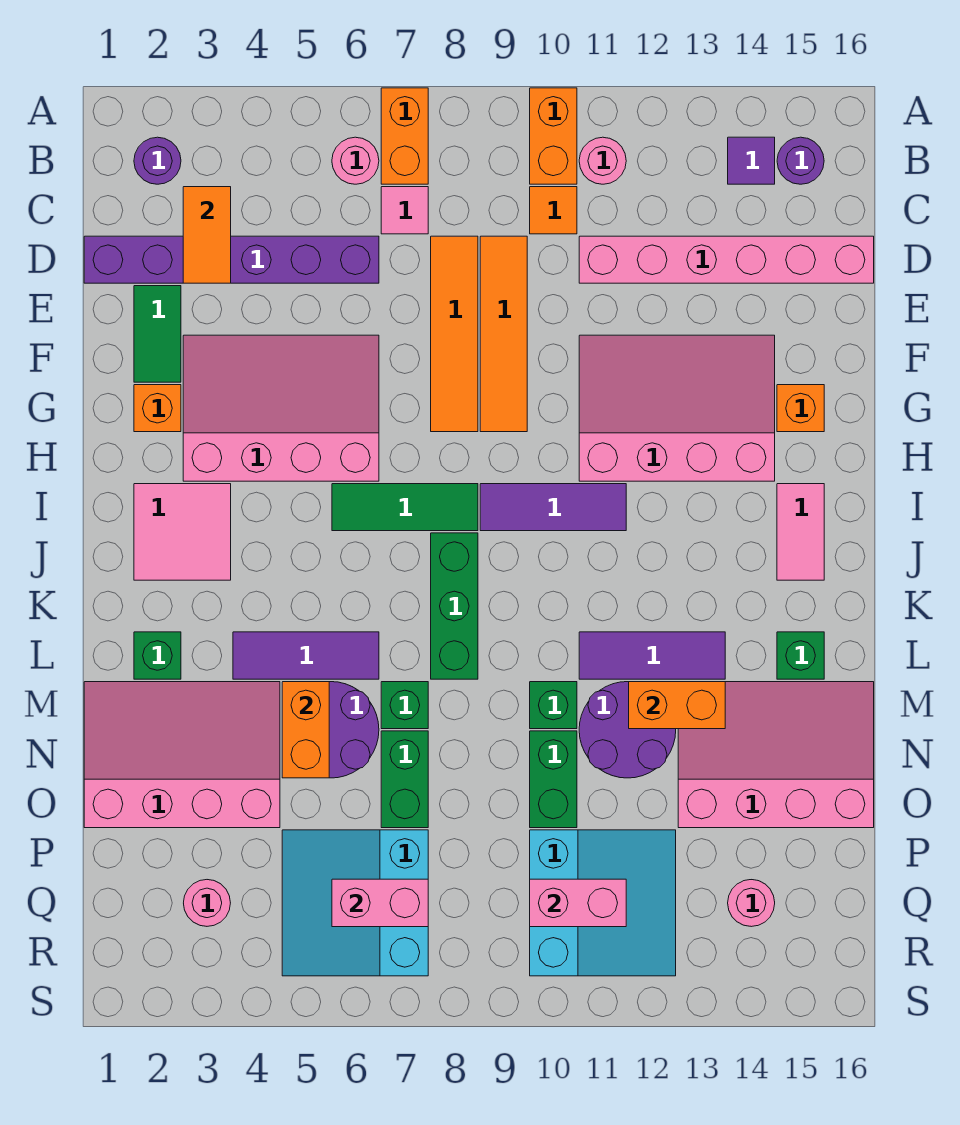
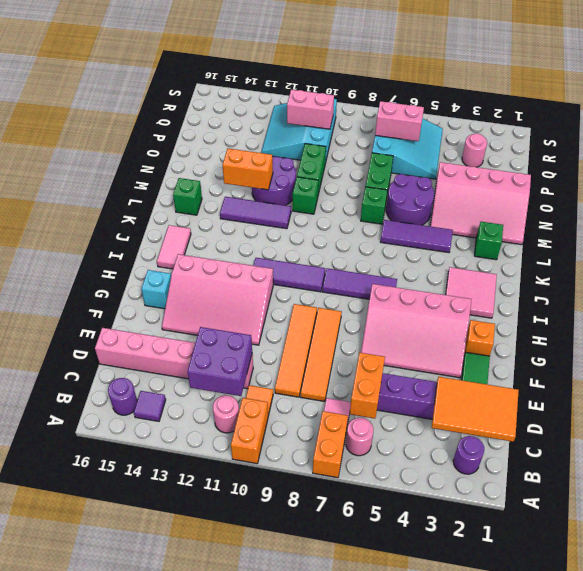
orange tile C3:D3 level 2 -> orange tile C1:D3 level 2
none -> purple brick C11:D12 level 2
orange brick G15 level 1 -> cyan brick G15 level 1
green tile I6:I8 level 1 -> purple tile I6:I8 level 1
green brick J8:L8 level 1 -> none
orange brick M5:N5 level 2 -> orange brick C6:D6 level 2
pink slope M13:O16 level 1 top O -> none
pink round brick Q14 level 1 -> none

